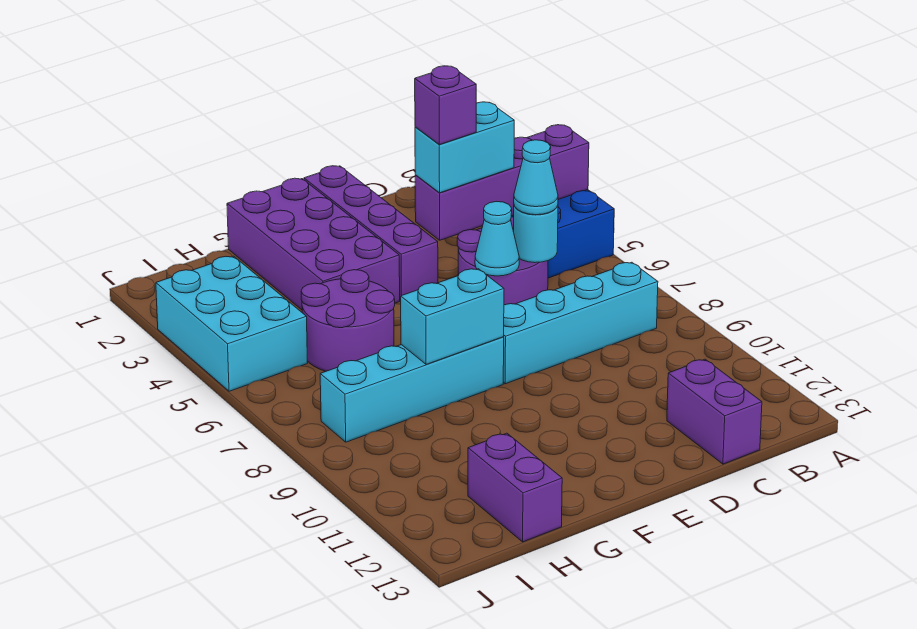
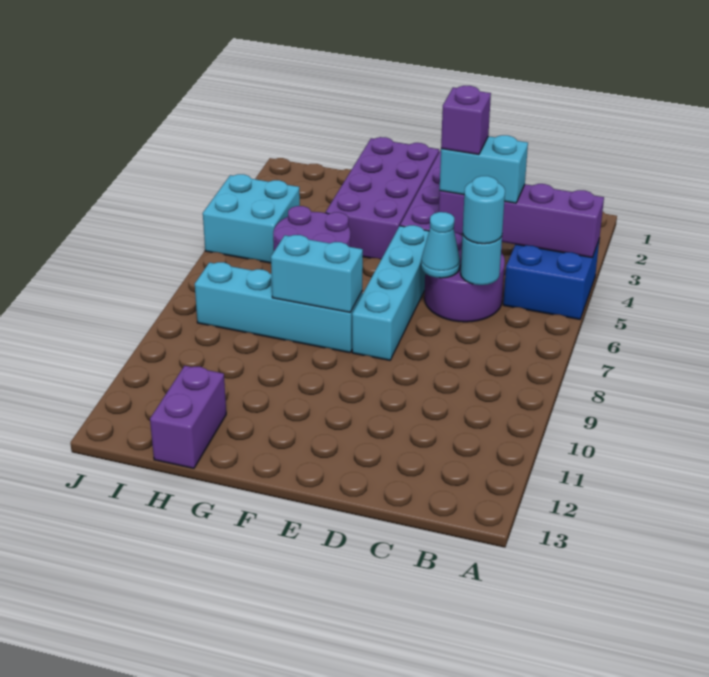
cyan brick B8:E8 level 1 -> cyan brick E5:E8 level 1
cyan cone C6 level 3 -> cyan round brick C6 level 3
purple brick C12:C13 level 1 -> none
cyan brick I3:J5 level 1 -> cyan brick I4:J5 level 1

